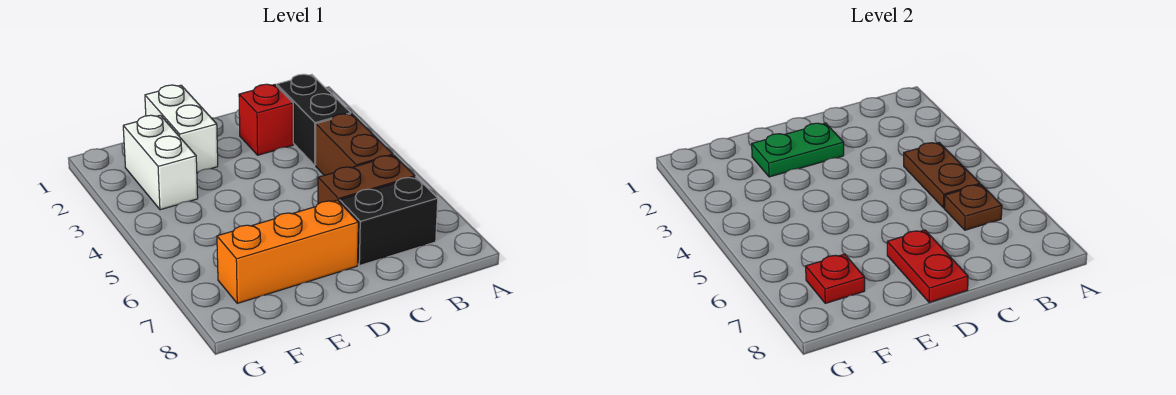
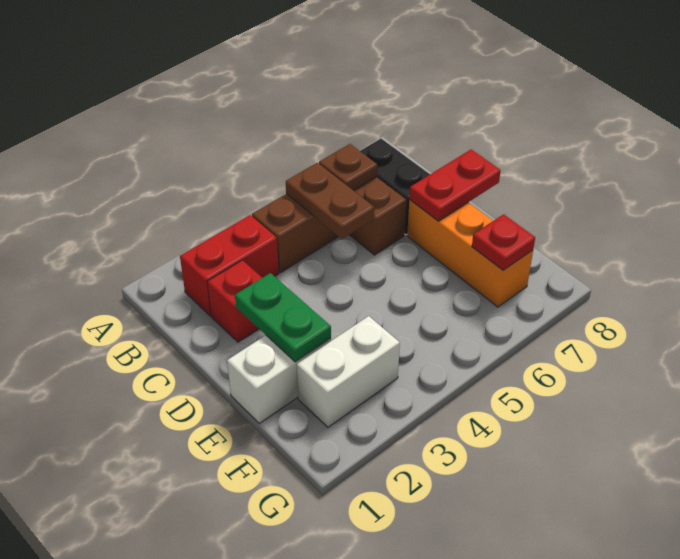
black brick B2:B3 level 1 -> red brick B2:B3 level 1
brown plate B4:B5 level 2 -> brown plate B5:C5 level 2

